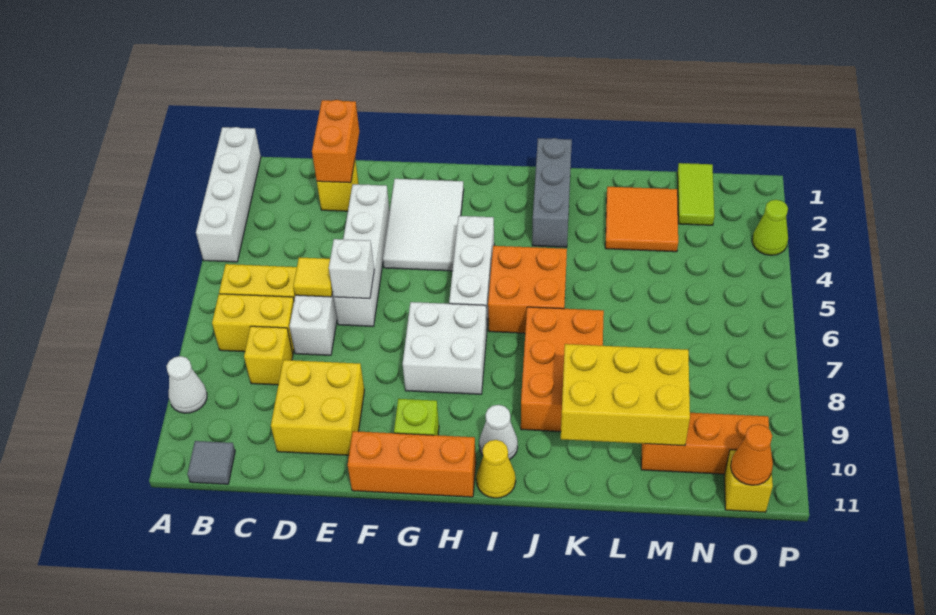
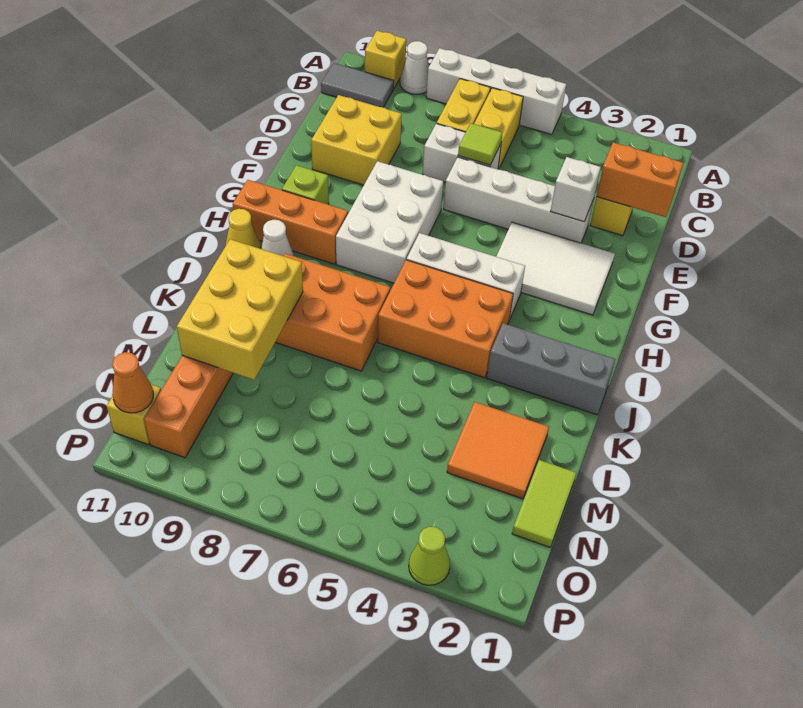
white brick A1:A4 level 1 -> white brick A5:A8 level 1
grey tile B11 level 1 -> grey tile B10:B11 level 1
yellow brick C8 level 1 -> yellow brick A10 level 1
yellow tile D6 level 2 -> lime tile D6 level 2
white brick E6 level 2 -> white brick E3 level 2
orange brick F11:H11 level 1 -> orange brick H9:H11 level 1
white brick G7:H8 level 1 -> white brick F7:H8 level 1
orange brick I5:J6 level 1 -> orange brick I4:J6 level 1
lime tile N1:N2 level 1 -> lime tile M1:N1 level 1

